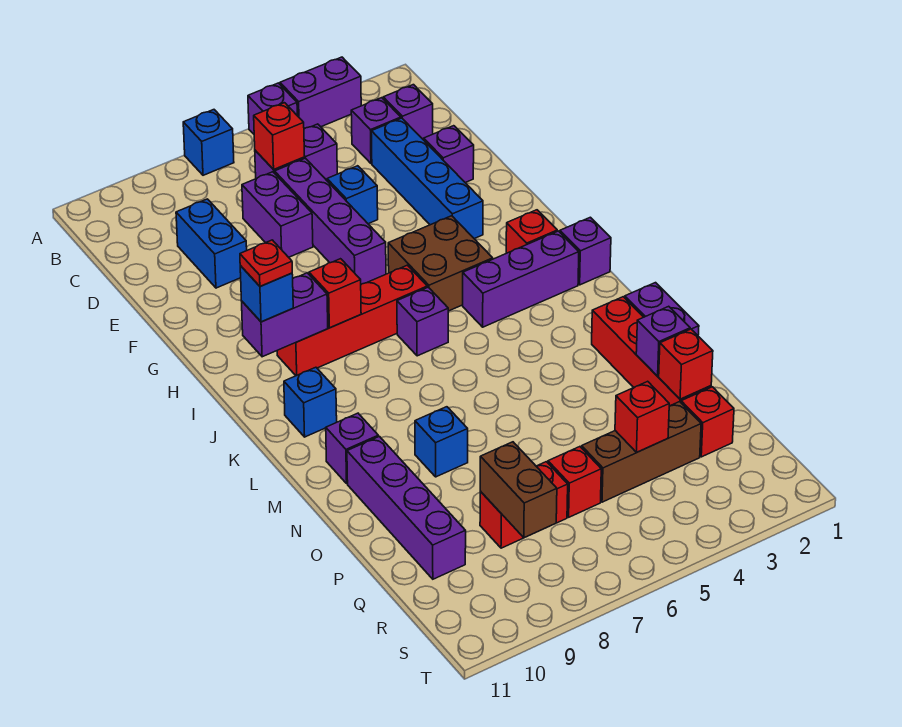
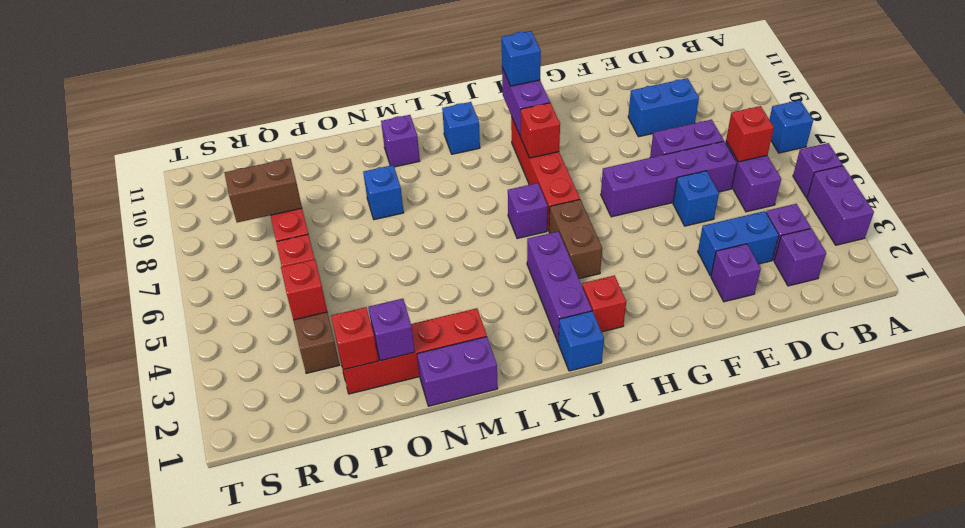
blue brick D3:G3 level 1 -> blue brick D3:E3 level 1
brown brick H4:I5 level 1 -> brown brick I4:I5 level 1
red plate I10 level 4 -> none
purple brick J1 level 1 -> blue brick J1 level 1
purple brick N10:Q10 level 1 -> none
red brick Q2 level 1 -> none

